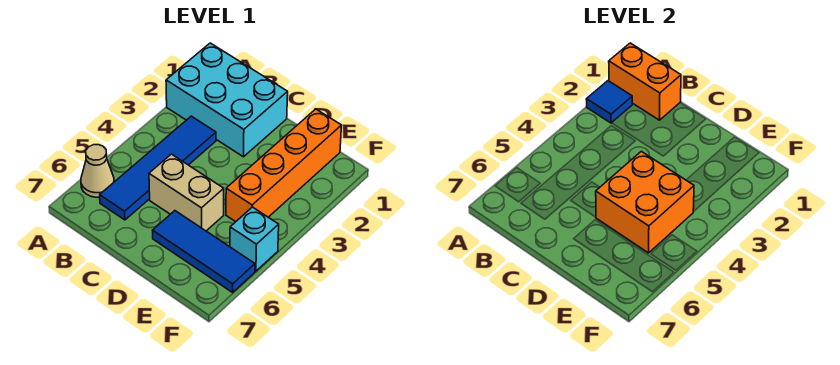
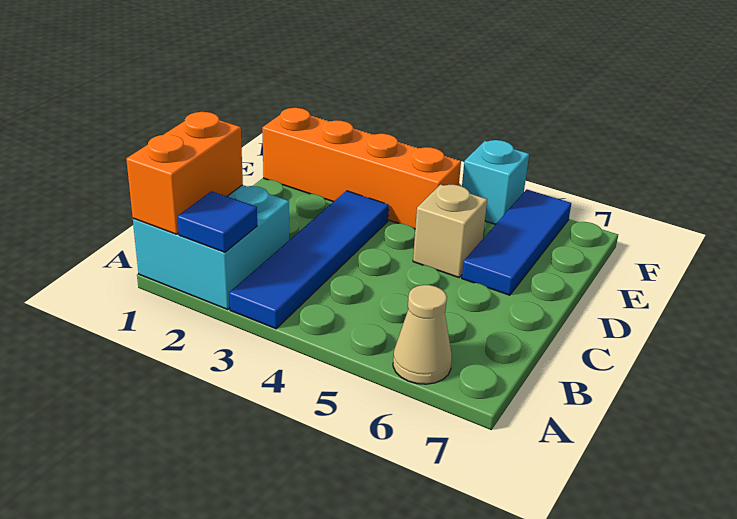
cyan brick A1:C2 level 1 -> cyan brick A1:B2 level 1
blue tile B3:B6 level 1 -> blue tile A3:D3 level 1
tan brick C5:D5 level 1 -> tan brick D5 level 1
orange brick D4:E5 level 2 -> none

